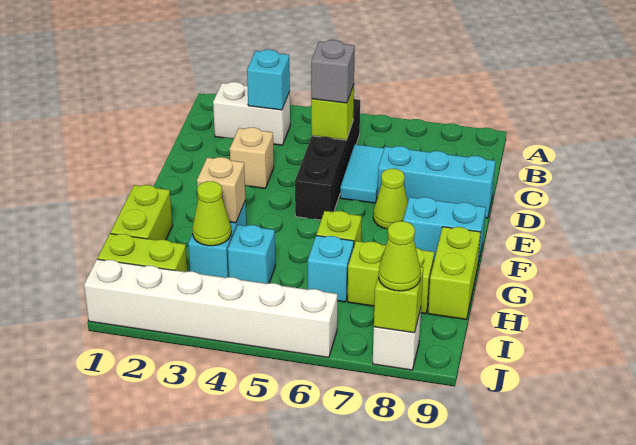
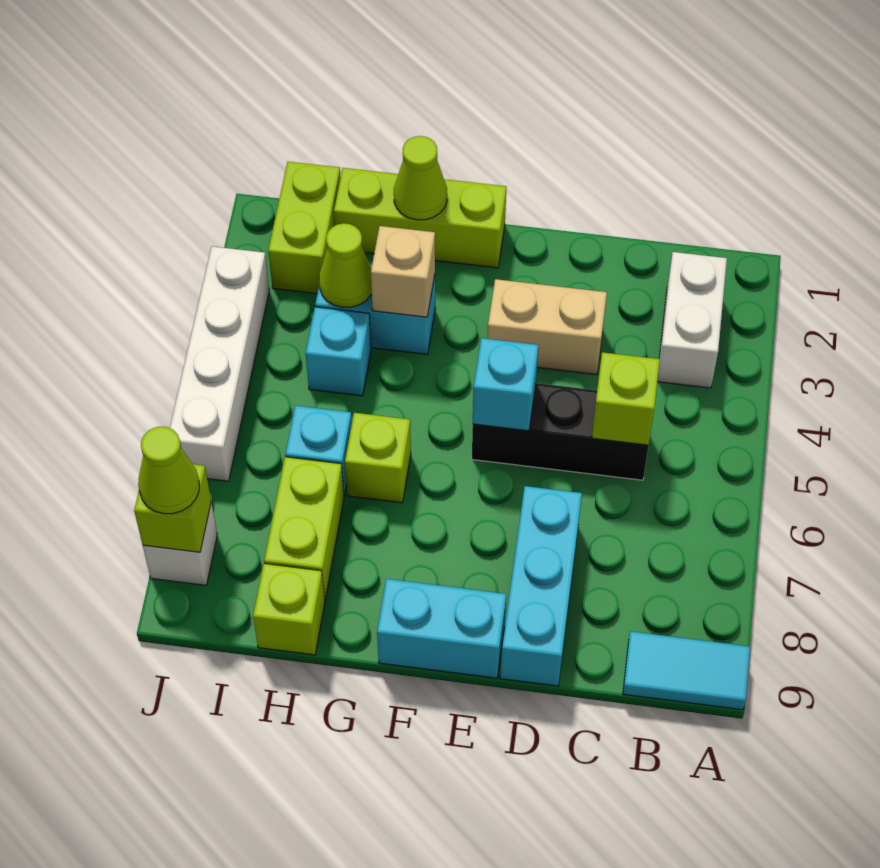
cyan brick B3 level 2 -> cyan brick E5 level 2
black brick B5:E5 level 1 -> black brick C5:E5 level 1
grey brick C5 level 3 -> none
cyan tile C6:D6 level 1 -> cyan tile A9:B9 level 1
tan brick D3 level 1 -> tan brick D3:E3 level 1
lime cone E7 level 1 -> lime cone G1 level 2
cyan brick F8:F9 level 1 -> cyan brick E9:F9 level 1
lime brick G1:H1 level 1 -> lime brick F1:H1 level 1
lime brick G9:H9 level 1 -> lime brick H9 level 1
white brick J1:J6 level 1 -> white brick J3:J6 level 1

